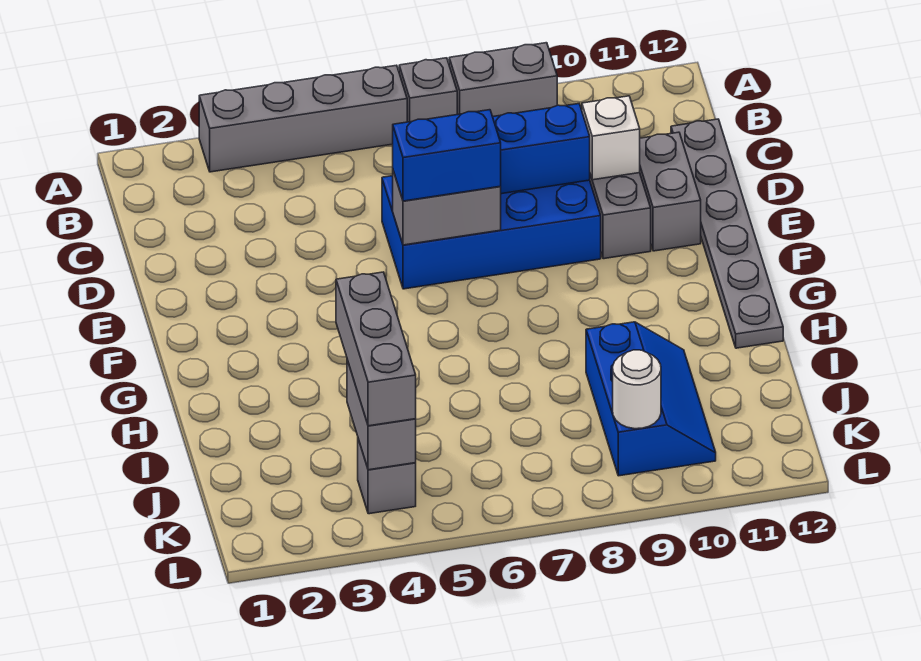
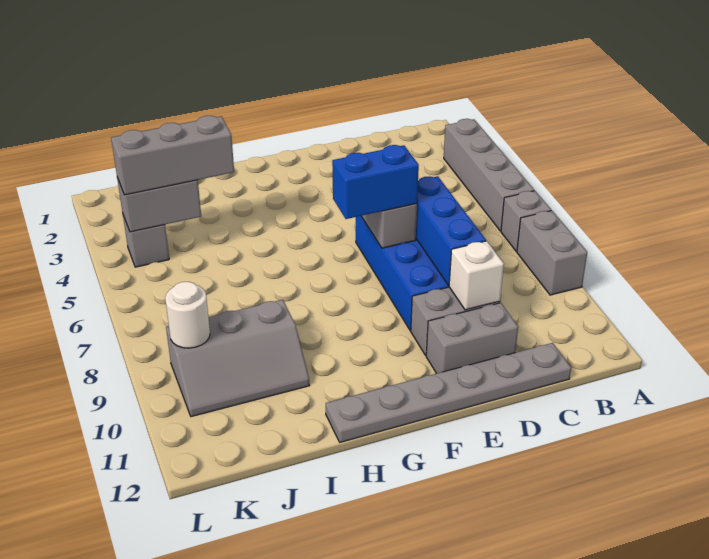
blue brick E6:E7 level 3 -> blue brick E7:F7 level 3
blue slope I9:K10 level 1 top 9 -> grey slope I9:K10 level 1 top 9

